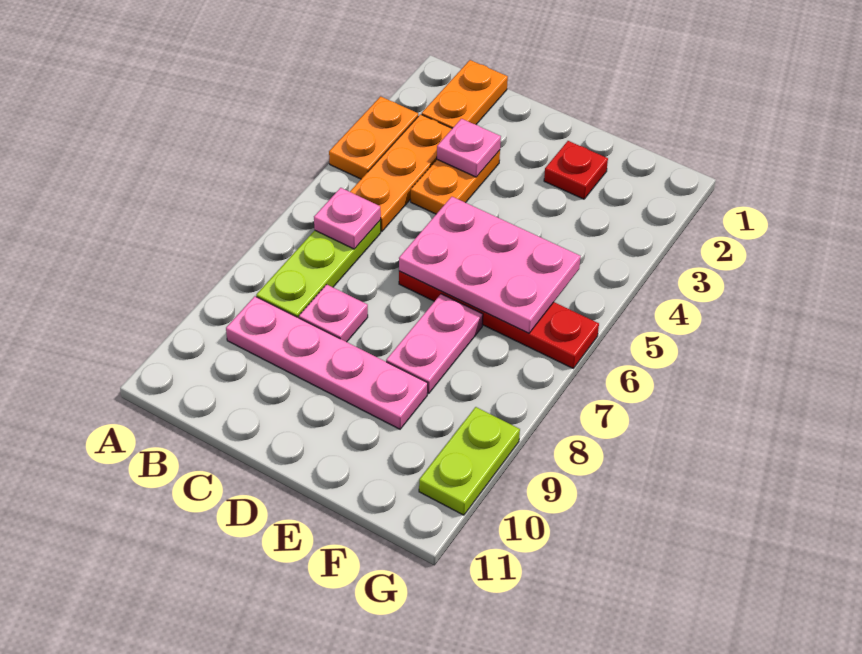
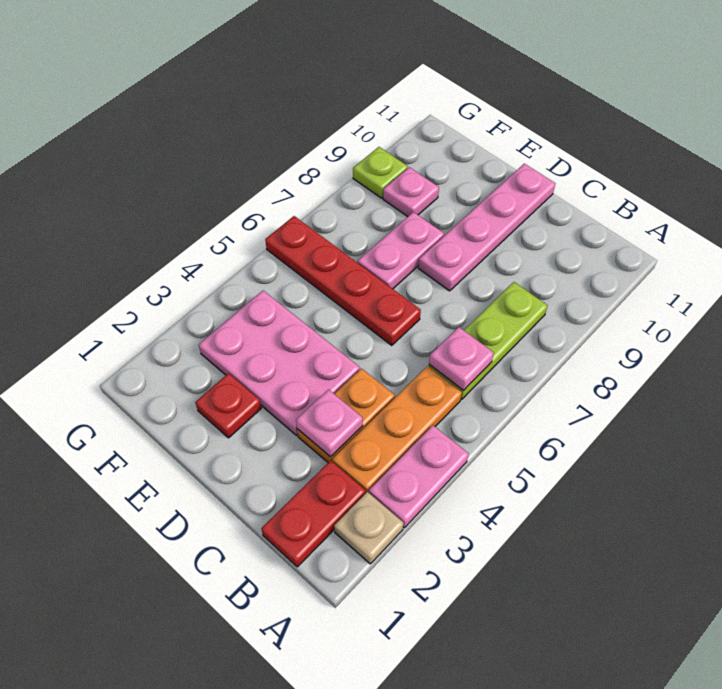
none -> tan plate A2 level 1
orange plate A3:A4 level 1 -> pink plate A3:A4 level 1
orange plate B1:B2 level 1 -> red plate B1:B2 level 1
pink plate B9:E9 level 1 -> pink plate D8:D11 level 1
pink plate C8 level 1 -> pink plate F9 level 1
pink plate D5:F6 level 2 -> pink plate D3:F4 level 1
lime plate G9:G10 level 1 -> lime plate G9 level 1

